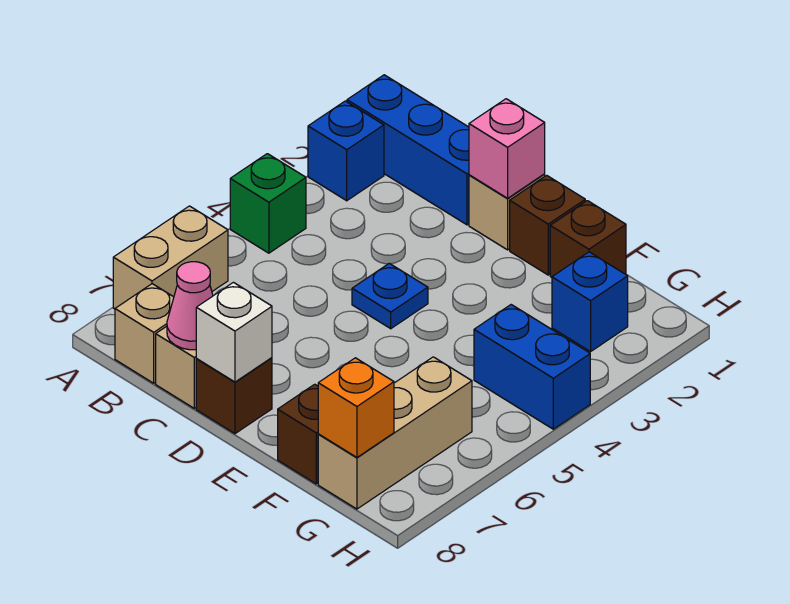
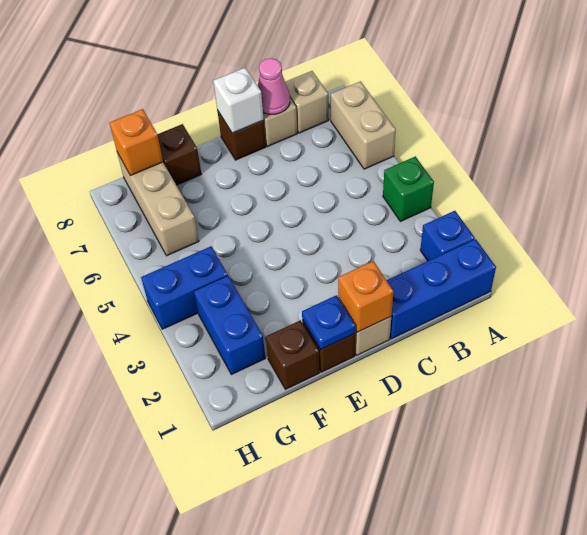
pink brick D1 level 2 -> orange brick D1 level 2
blue plate D4 level 1 -> blue plate E1 level 2
blue brick G2 level 1 -> blue brick G2:G3 level 1

